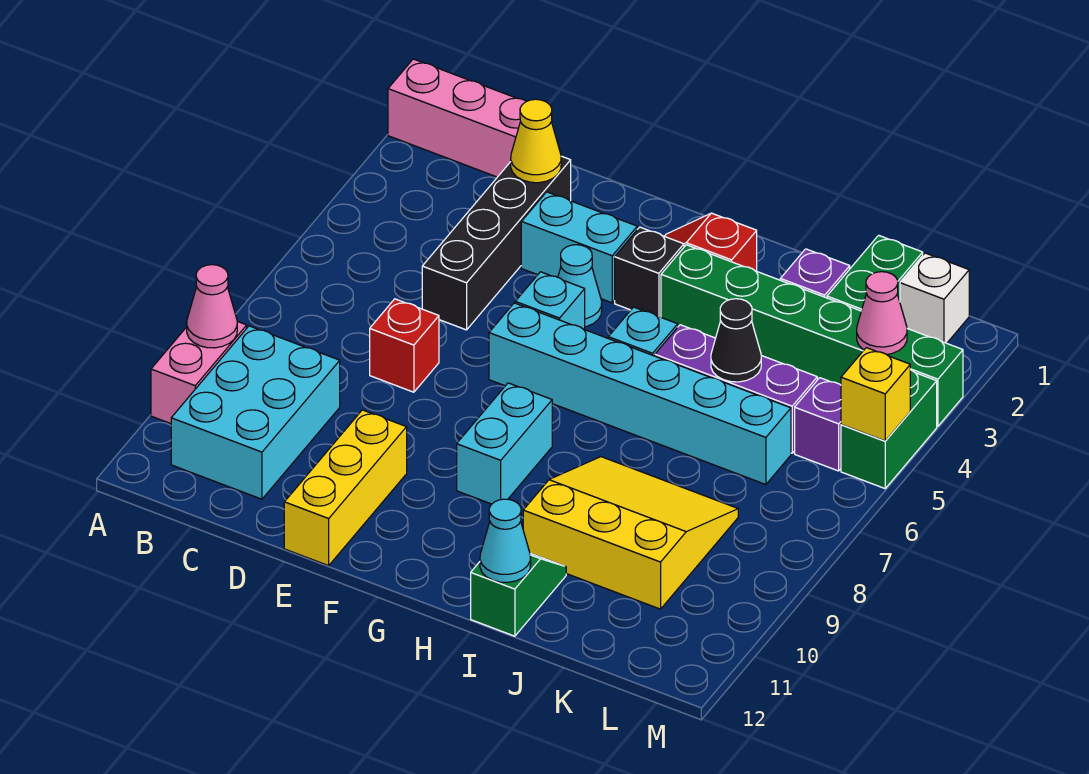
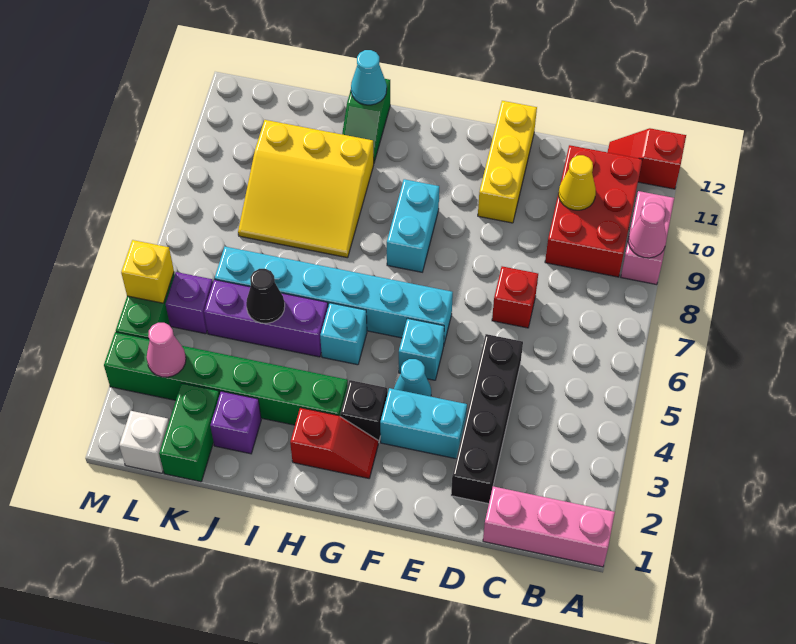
none -> red slope A12:B12 level 1 top A
cyan brick B9:C11 level 1 -> red brick B9:C11 level 1
yellow cone D2 level 2 -> yellow cone C10 level 2

